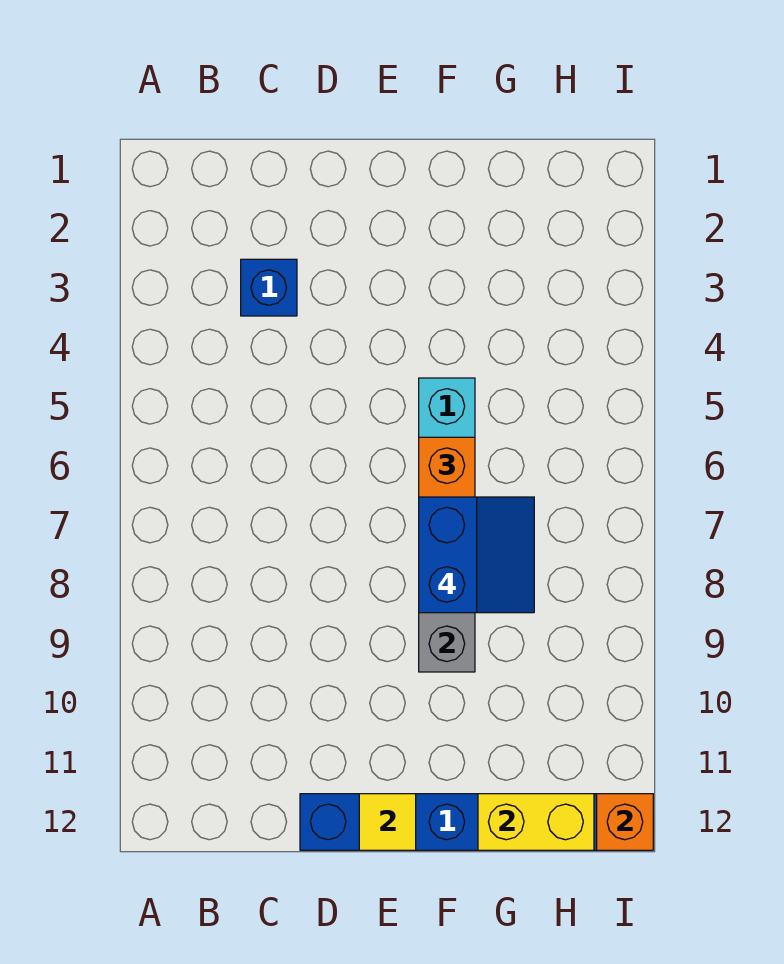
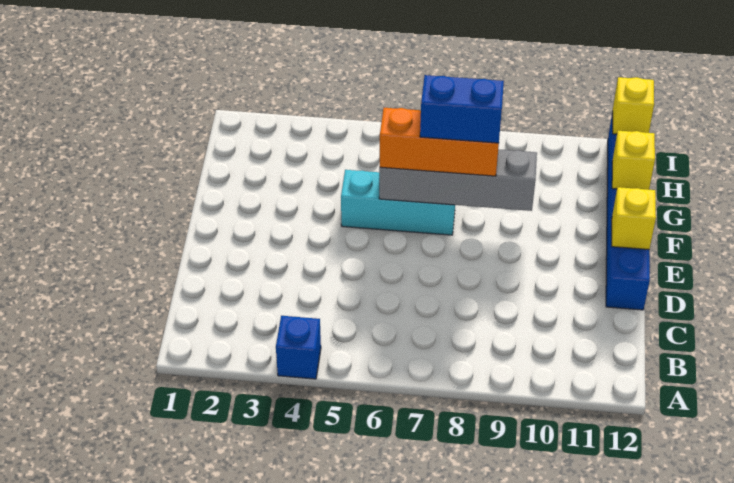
blue brick C3 level 1 -> blue brick A4 level 1
yellow tile E12 level 2 -> yellow brick E12 level 2
yellow brick G12:H12 level 2 -> yellow brick G12 level 2
orange brick I12 level 2 -> yellow brick I12 level 2

